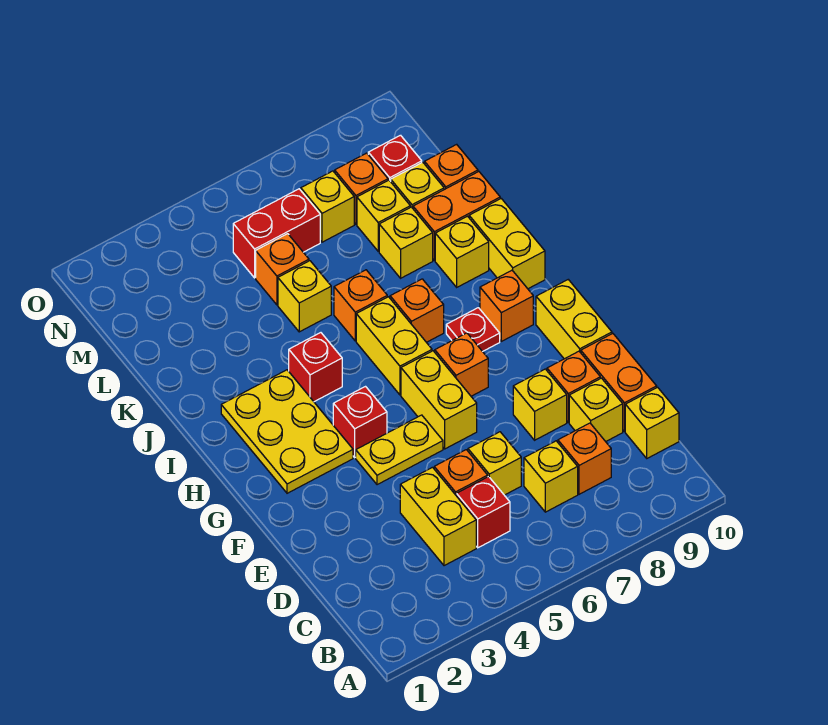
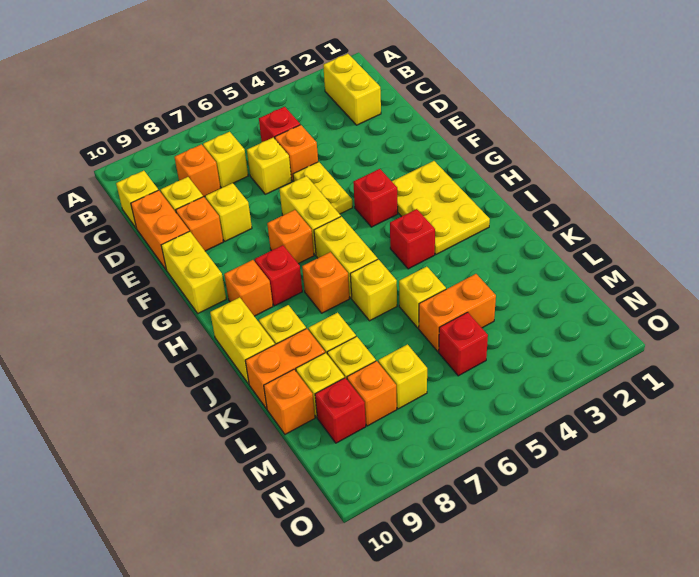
yellow brick C4:D4 level 1 -> yellow brick B2:C2 level 1
yellow plate F4:F5 level 1 -> yellow plate E5:F5 level 1
red plate H8 level 1 -> red brick H8 level 1
orange brick J6 level 1 -> yellow brick J6 level 1
orange brick L5 level 1 -> orange brick L4:L5 level 1
red brick M5:M6 level 1 -> red brick M5 level 1

